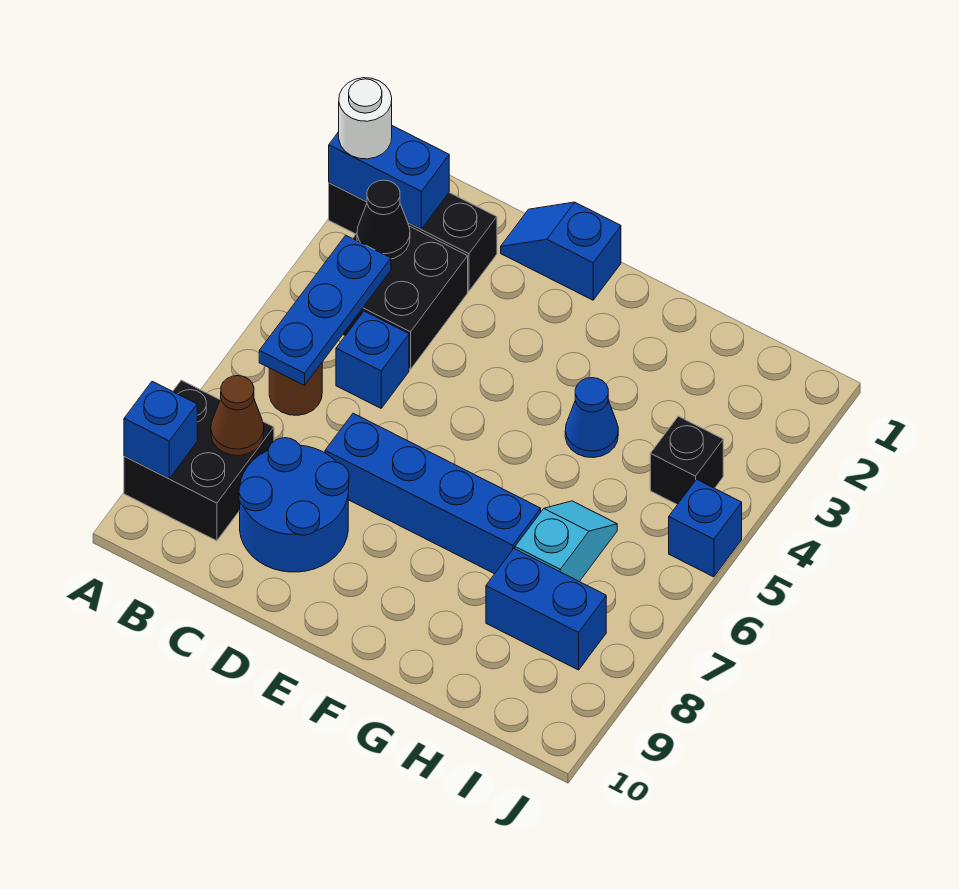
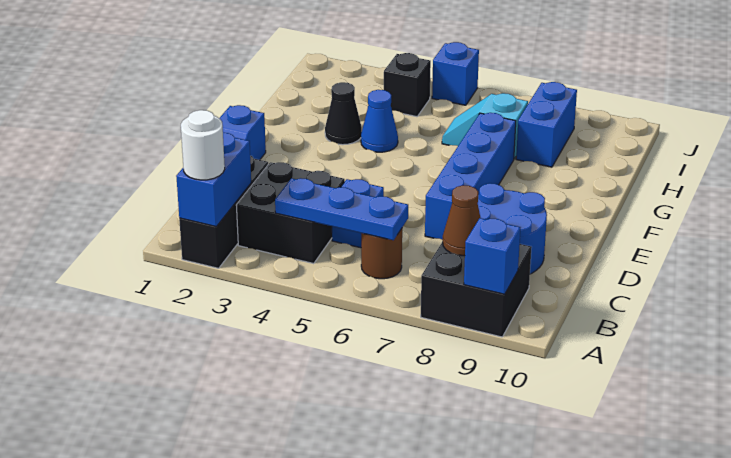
black cone B3 level 2 -> black cone G3 level 1

